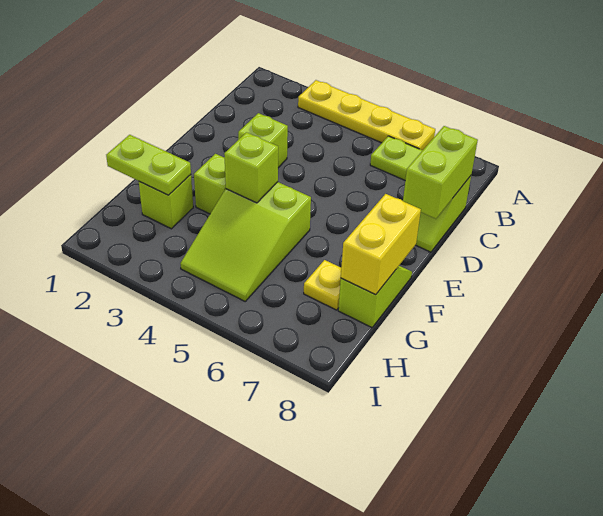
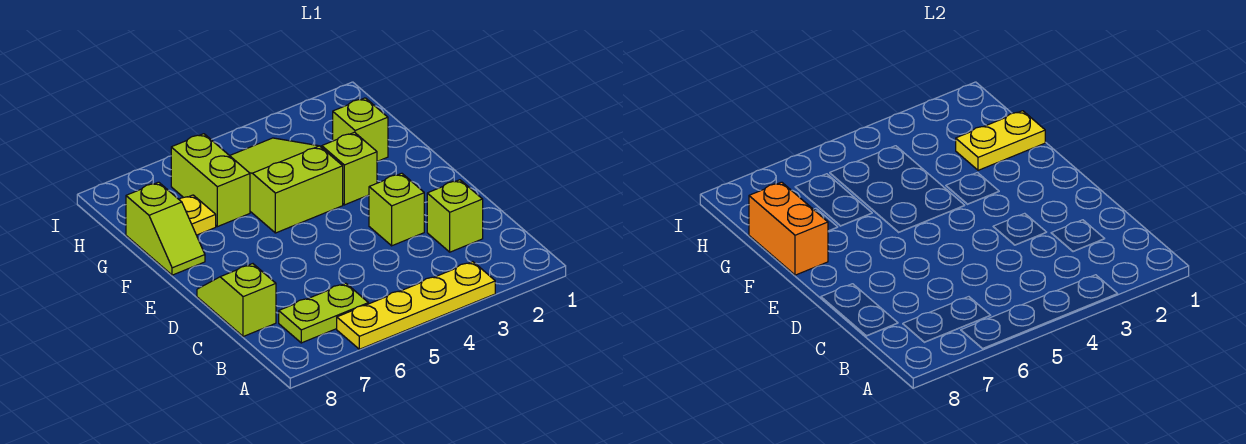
lime brick C8:D8 level 2 -> lime brick G6:H6 level 1
lime brick F4 level 2 -> lime brick C2 level 1
yellow brick F8:G8 level 2 -> orange brick F8:G8 level 2
lime plate G1:G2 level 2 -> yellow plate G1:G2 level 2

